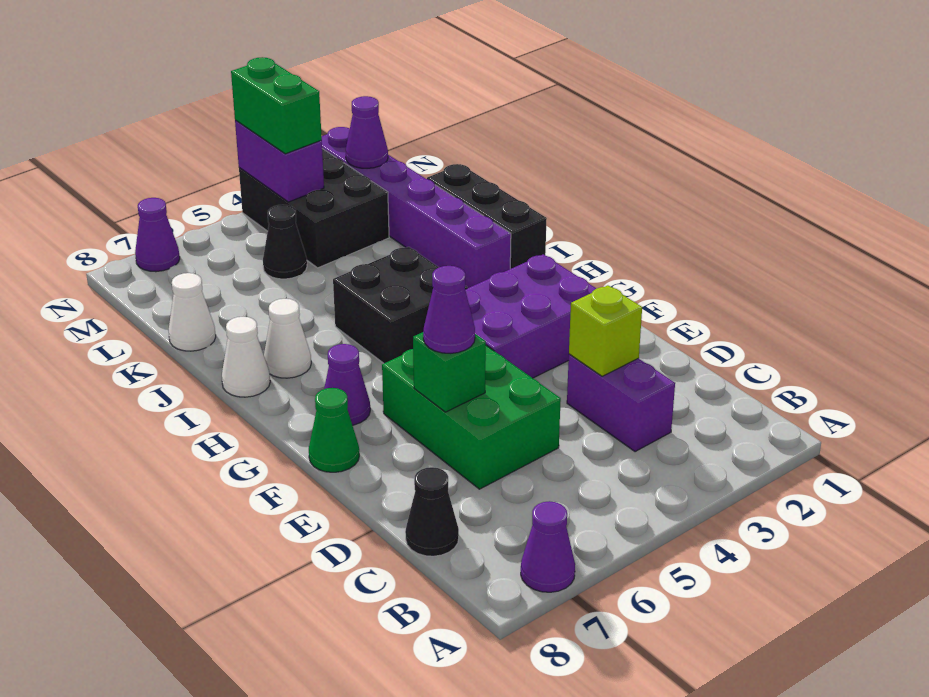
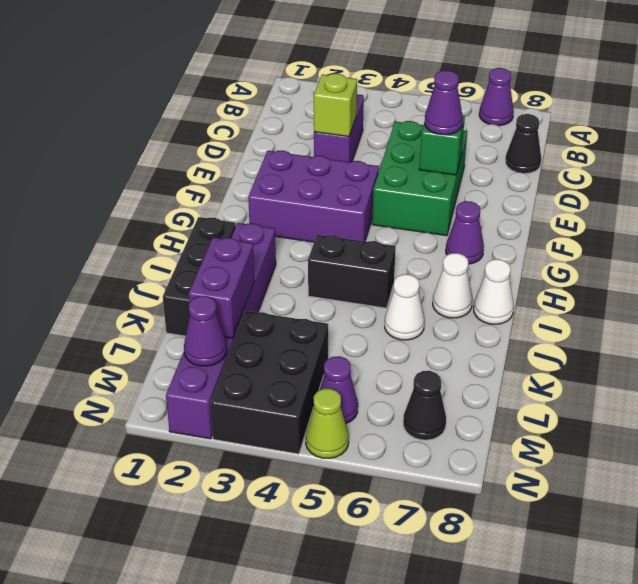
green cone F8 level 1 -> none
black brick H4:I5 level 1 -> black brick I4:I5 level 1
white cone K8 level 1 -> white cone J6 level 1
black cone L5 level 1 -> black cone M7 level 1
purple brick M4:N4 level 2 -> purple brick K2:L2 level 2
green brick M4:N4 level 3 -> none
none -> lime cone N5 level 1
purple cone N7 level 1 -> purple cone M5 level 1

